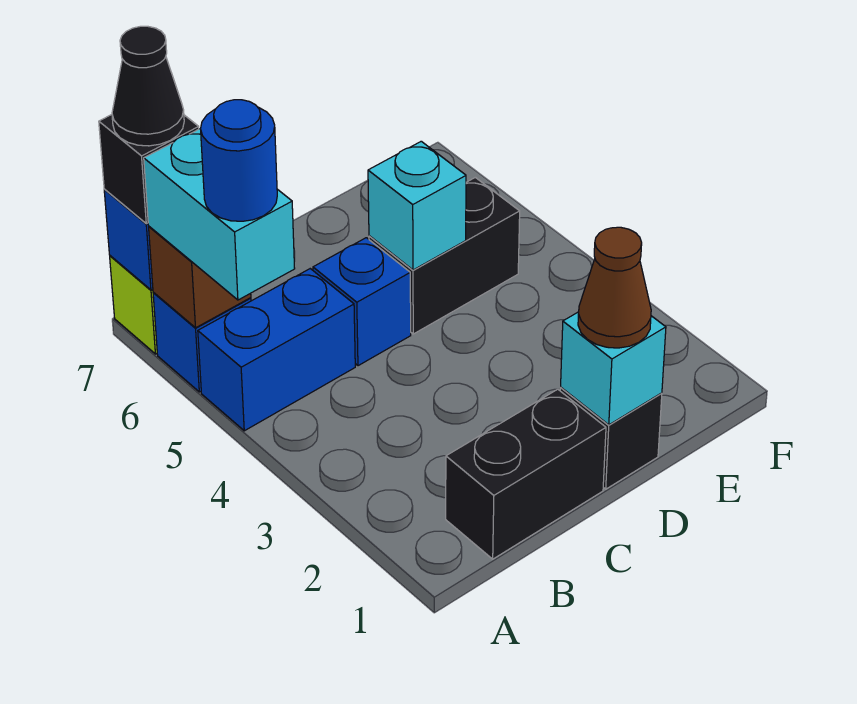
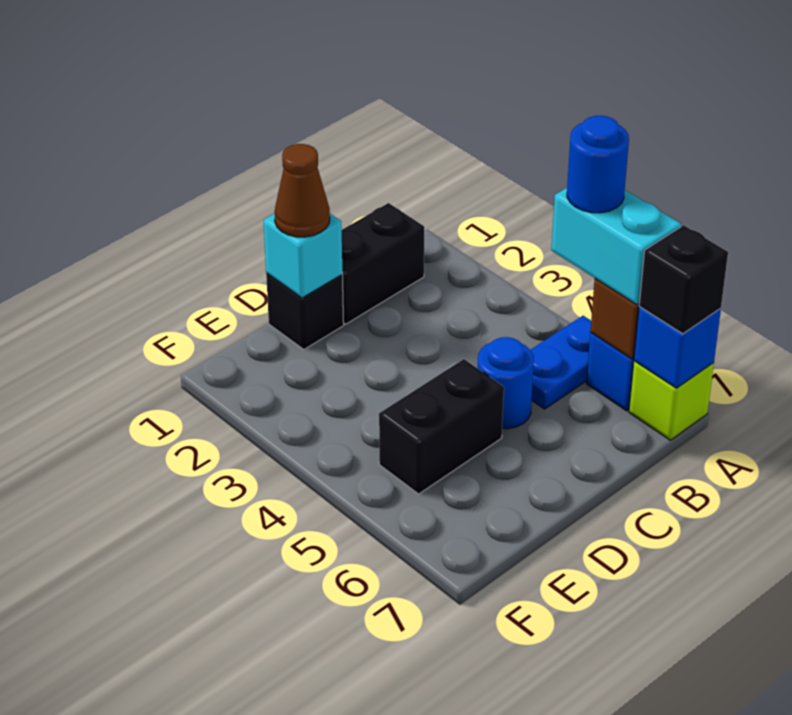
blue brick A5:B5 level 1 -> blue plate A5:B5 level 1
black cone A7 level 4 -> none
blue brick C5 level 1 -> blue round brick C5 level 1
cyan brick D5 level 2 -> none

